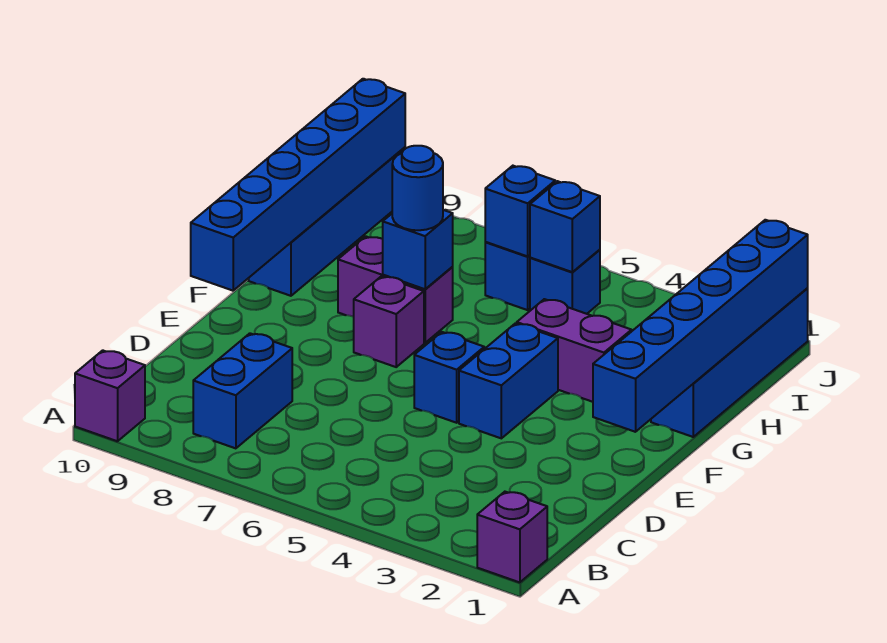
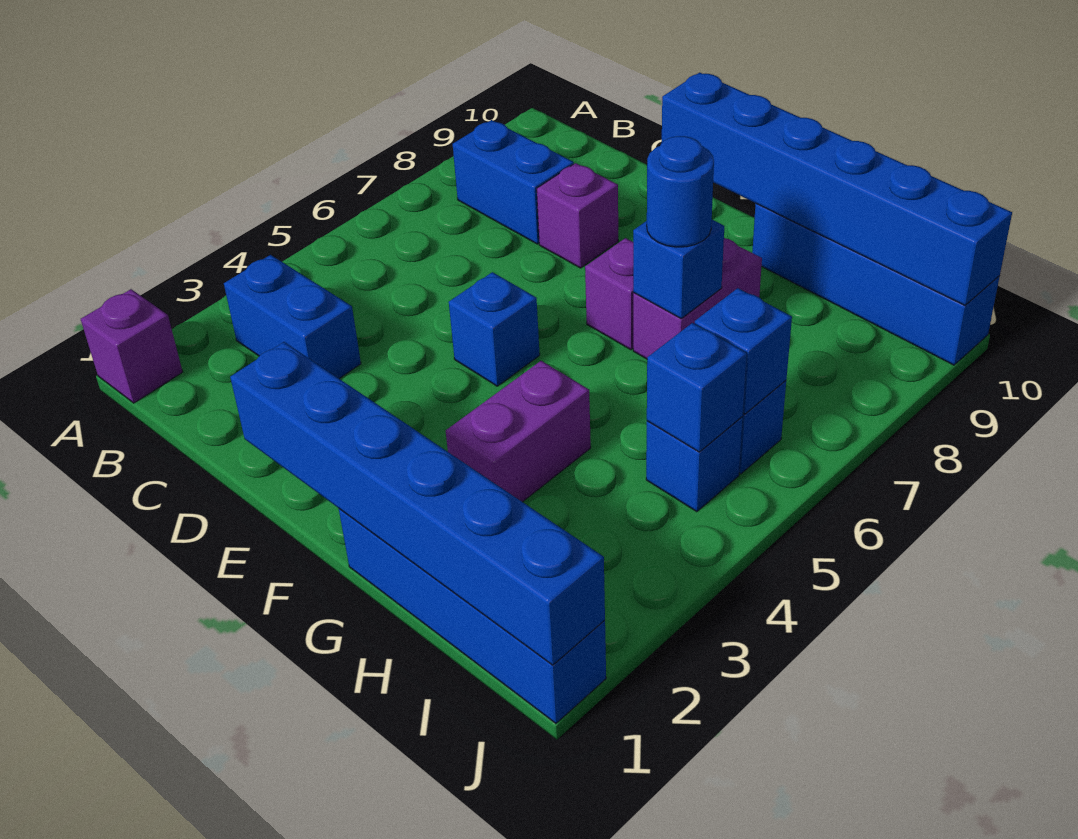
purple brick A10 level 1 -> purple brick D8 level 1
blue brick E4:F4 level 1 -> blue brick B3:C3 level 1

